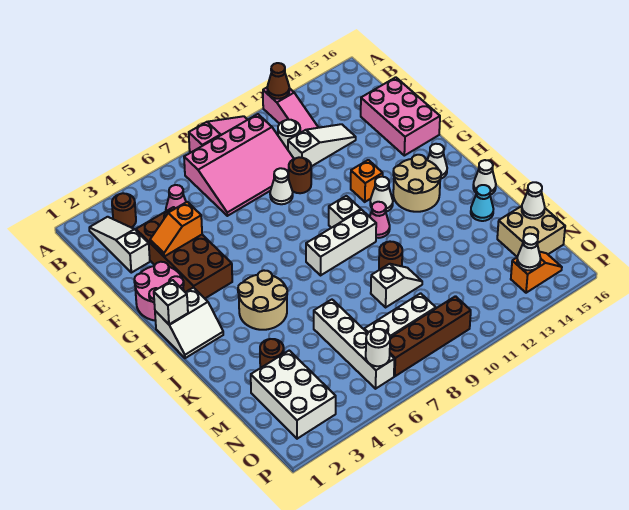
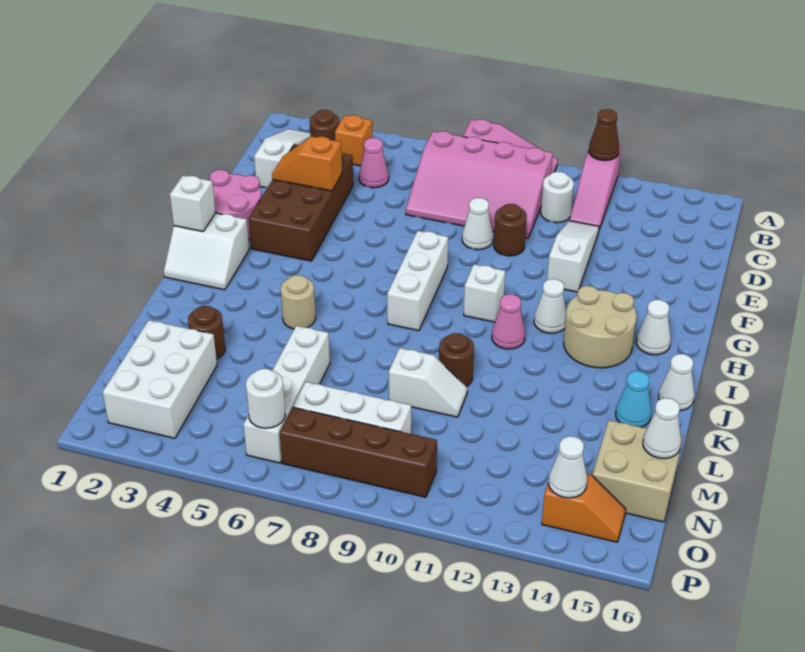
white slope D11:D13 level 1 top 11 -> white slope D12:F12 level 1 top F
pink brick D15:F16 level 1 -> none
orange brick G12 level 1 -> orange brick B4 level 1
tan round brick I4:J5 level 1 -> tan round brick J5 level 1
white brick I8:I10 level 1 -> white brick G8:I8 level 1

